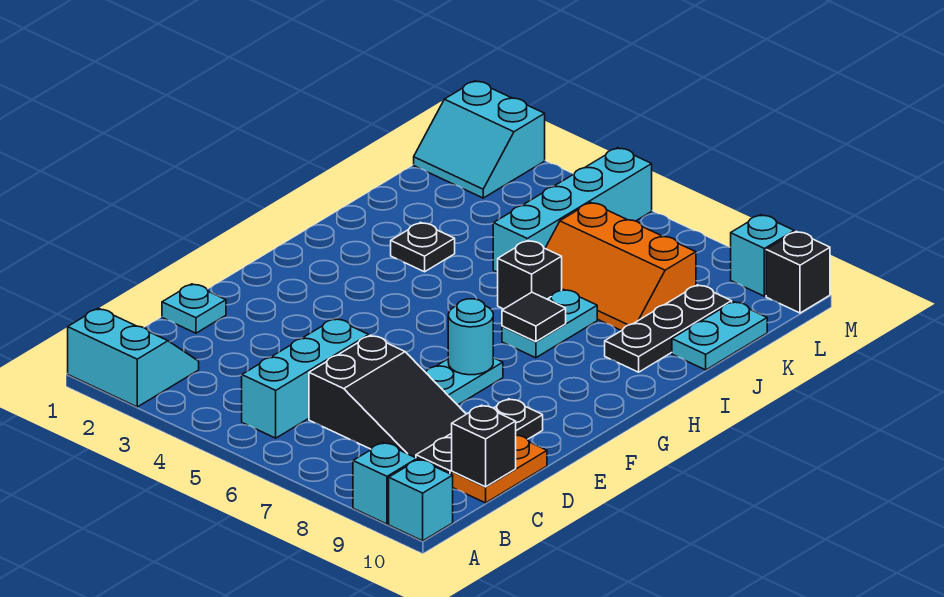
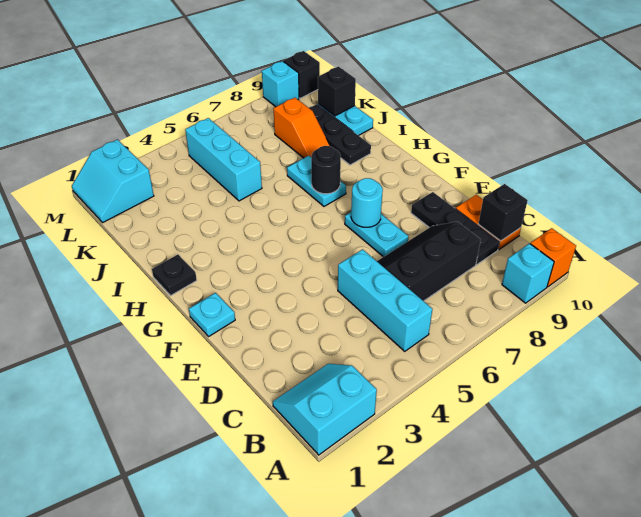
cyan brick A10 level 1 -> orange brick A10 level 1
black slope C6:D8 level 1 top 6 -> black slope C6:D8 level 1 top C
cyan plate D1 level 1 -> cyan plate F1 level 1
black tile H7 level 2 -> black round brick H7 level 2
black plate I3 level 1 -> black plate H1 level 1
black brick I6 level 1 -> black brick K10 level 2
cyan brick J5:M5 level 1 -> cyan brick J5:L5 level 1
orange slope J6:K8 level 1 top K -> orange slope J8:K8 level 1 top K
cyan slope L1:M2 level 1 top M -> cyan slope L1:M2 level 1 top 2

